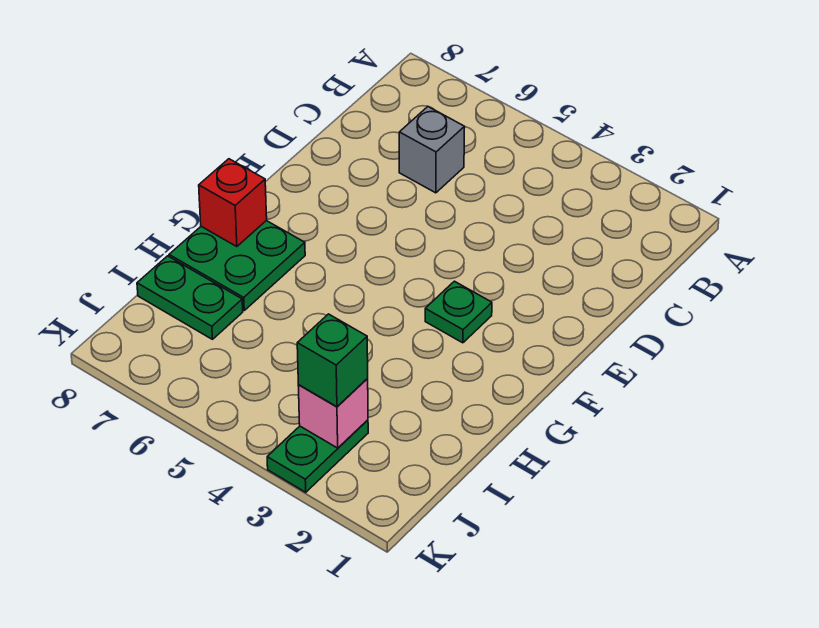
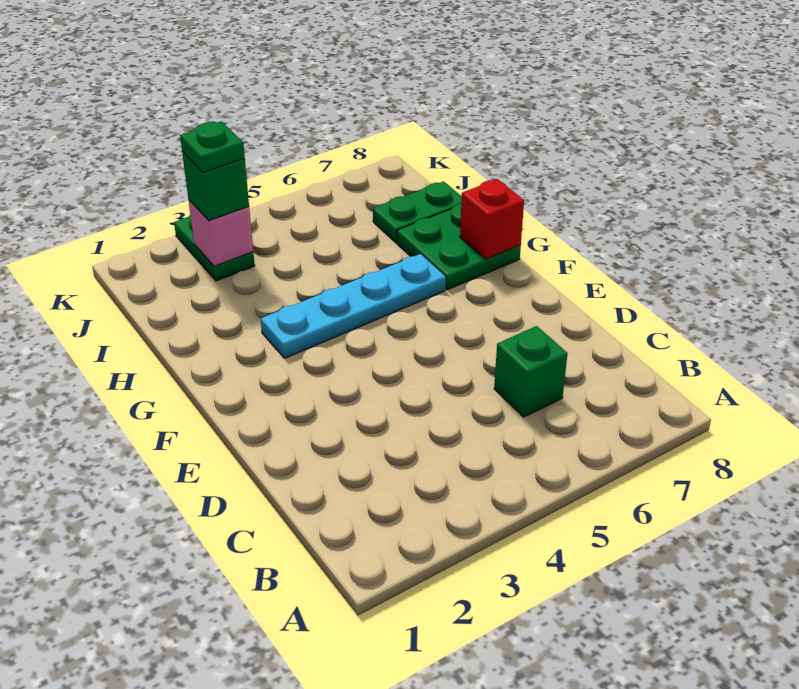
grey brick C6 level 1 -> green brick C6 level 1
green plate F3 level 1 -> green plate J3 level 4
none -> cyan plate G3:G6 level 1

